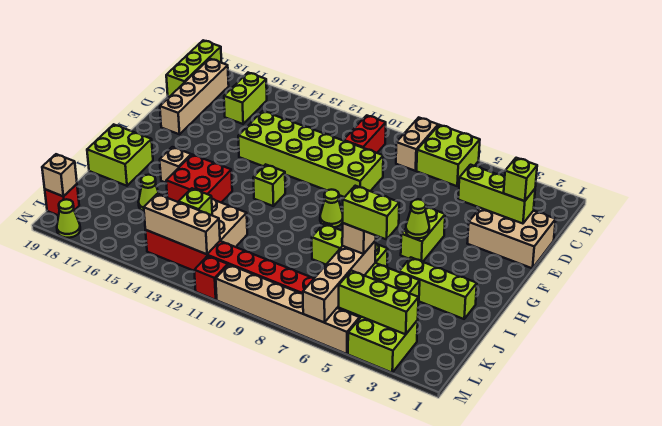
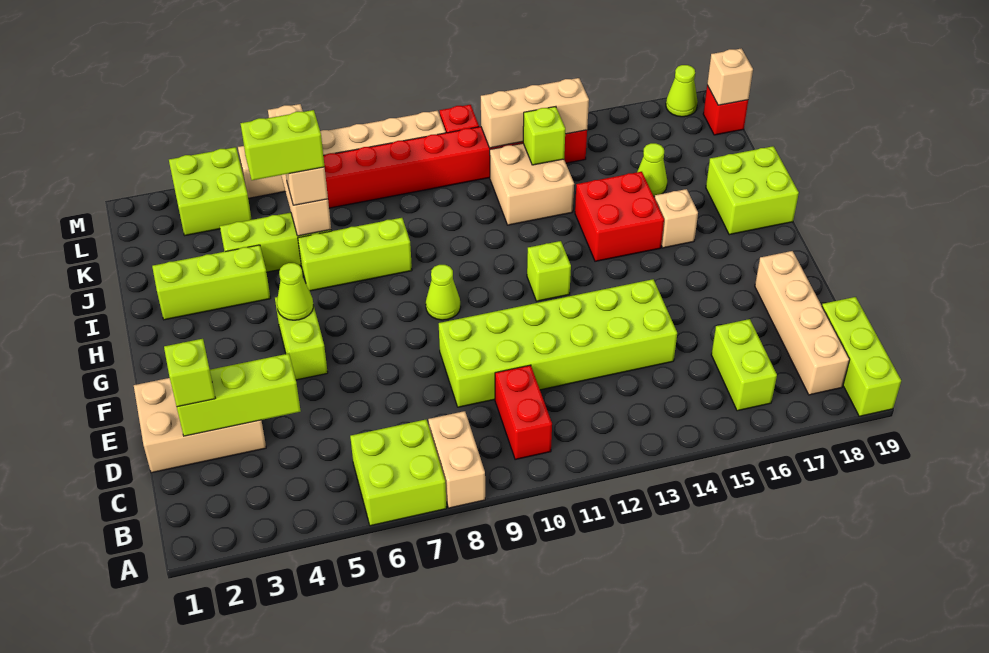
lime brick L3:L5 level 2 -> none

